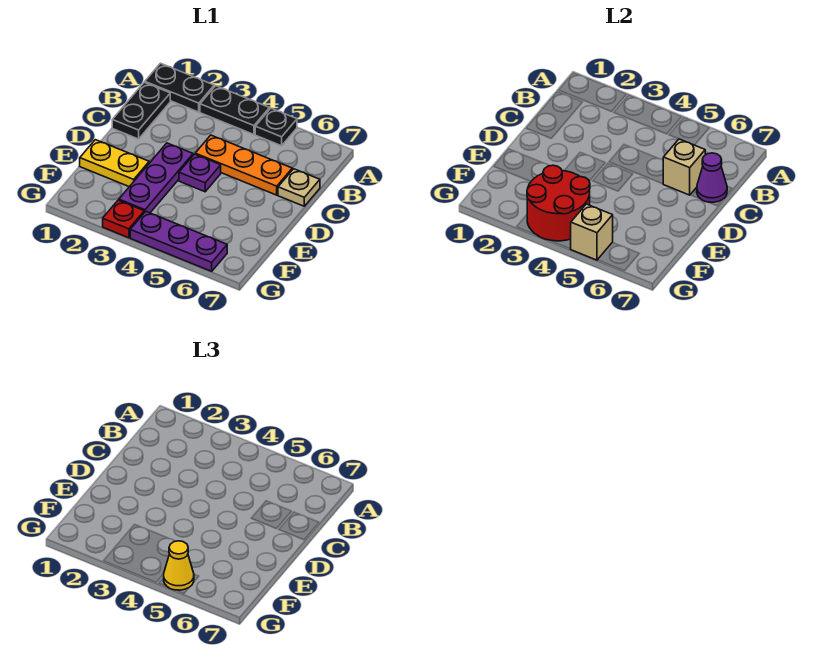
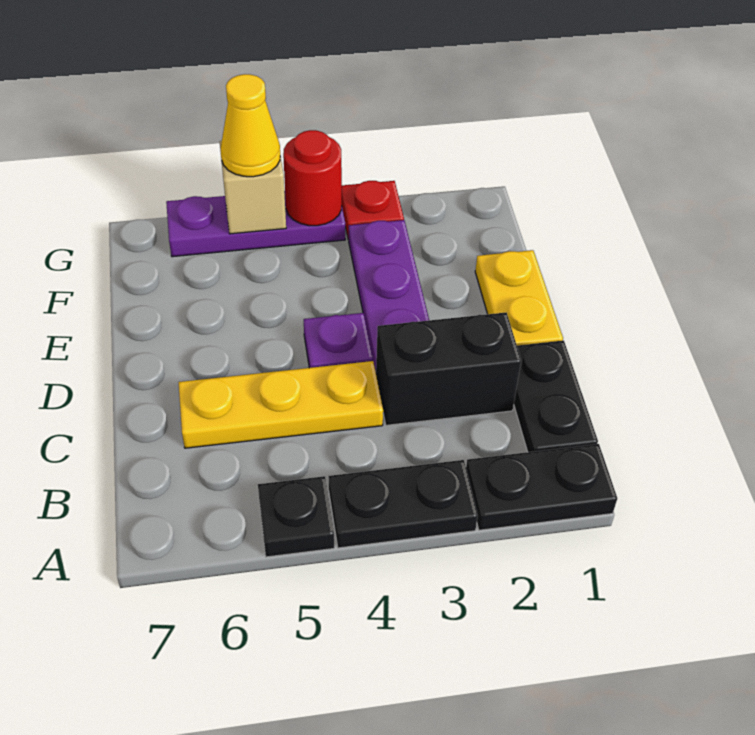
none -> black brick C2:C3 level 1
orange plate C4:C6 level 1 -> yellow plate C4:C6 level 1
tan brick C6 level 2 -> none
tan plate C7 level 1 -> none
purple cone C7 level 2 -> none
yellow plate E1:E2 level 1 -> yellow plate D1:E1 level 1
red round brick F3:G4 level 2 -> red round brick G4 level 2

